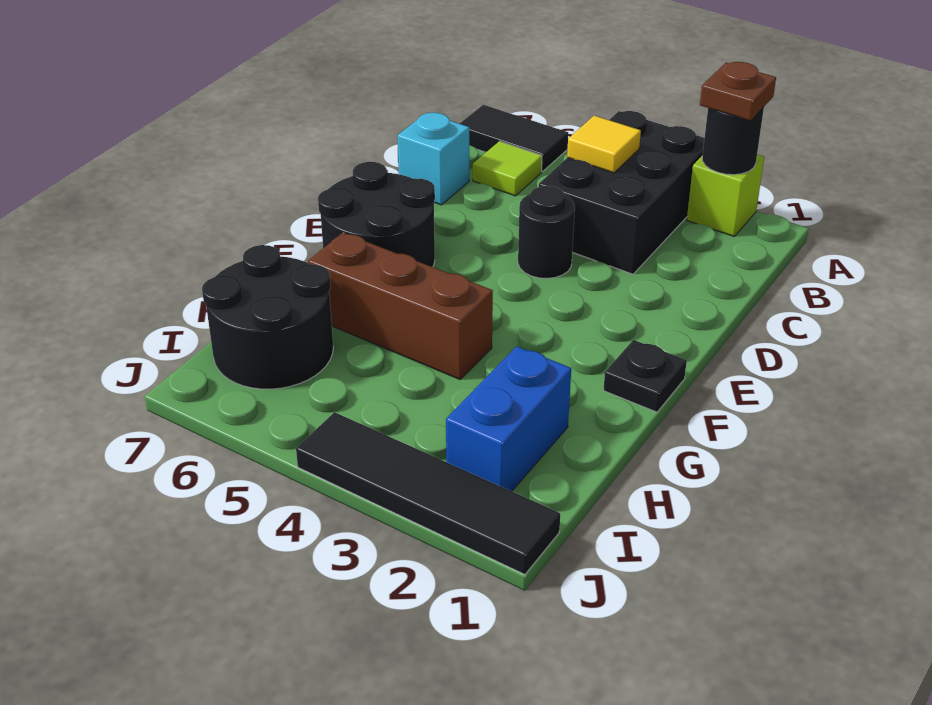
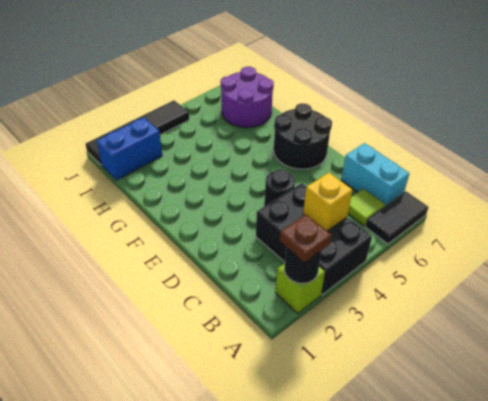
yellow tile B4 level 2 -> yellow brick B4 level 2
cyan brick C7 level 1 -> cyan brick B7:C7 level 1
black plate F1 level 1 -> none
brown brick G4:G6 level 1 -> none
blue brick H2:I2 level 1 -> blue brick I1:I2 level 1
black round brick H6:I7 level 1 -> purple round brick H6:I7 level 1

